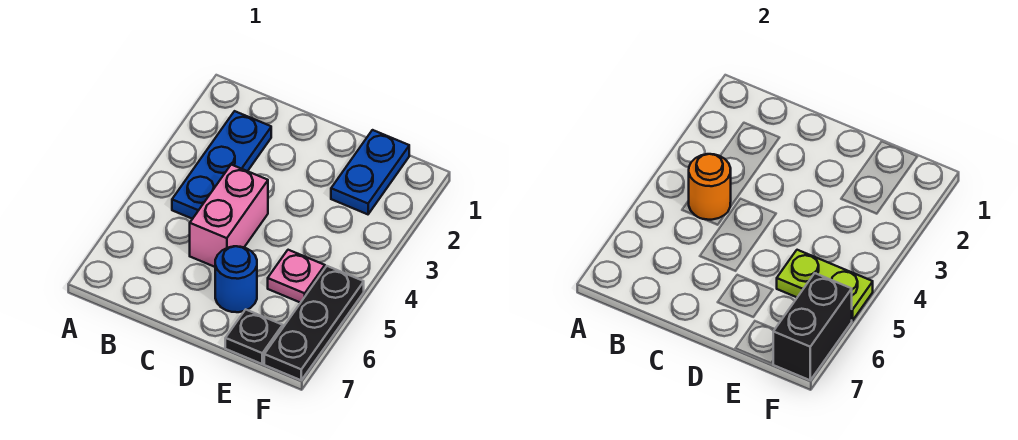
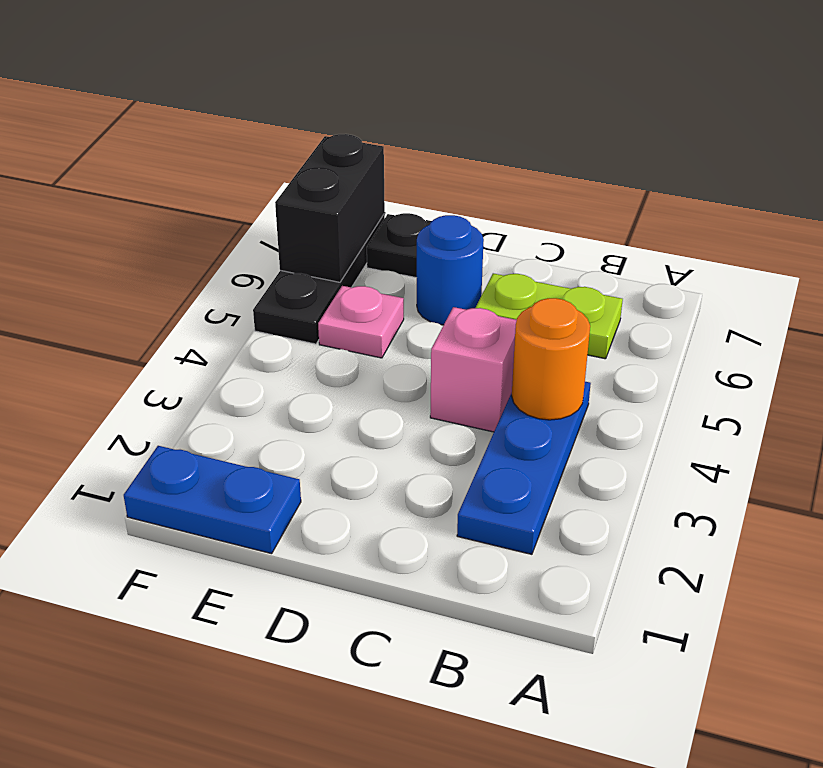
pink brick C4:C5 level 1 -> pink brick C4 level 1
blue plate E1:E2 level 1 -> blue plate E1:F1 level 1
lime plate E5:F5 level 2 -> lime plate B6:C6 level 1

